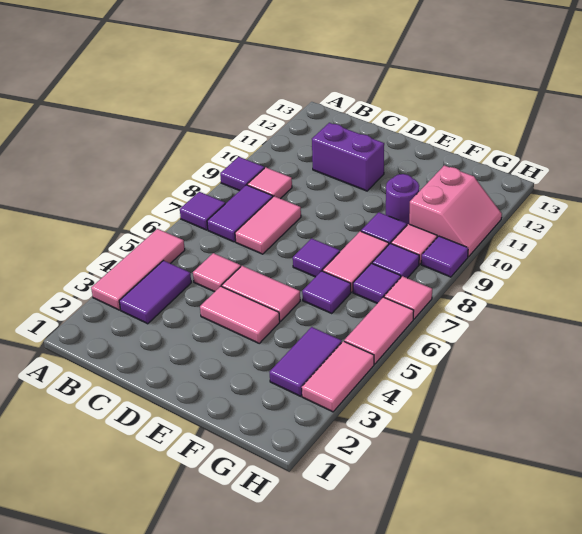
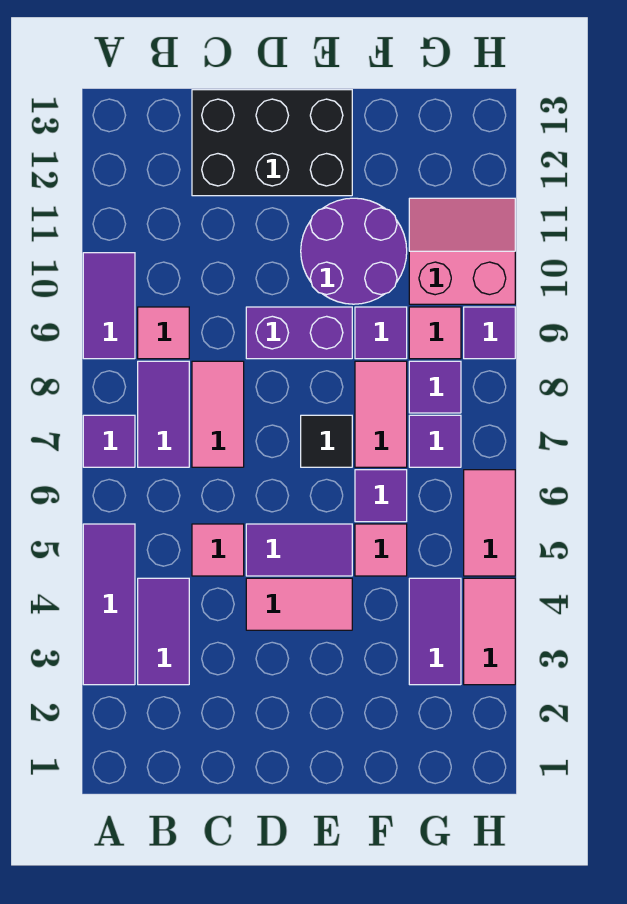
pink tile A3:A5 level 1 -> purple tile A3:A5 level 1
purple tile A9 level 1 -> purple tile A9:A10 level 1
purple brick C11:D11 level 1 -> purple brick D9:E9 level 1
none -> black brick C12:E13 level 1
pink tile D5:E5 level 1 -> purple tile D5:E5 level 1
purple tile E7 level 1 -> black tile E7 level 1
purple round brick F10 level 1 -> purple round brick E10:F11 level 1
pink slope G10:H11 level 1 top G -> pink slope G10:H11 level 1 top 10
pink tile H7 level 1 -> pink tile F5 level 1

